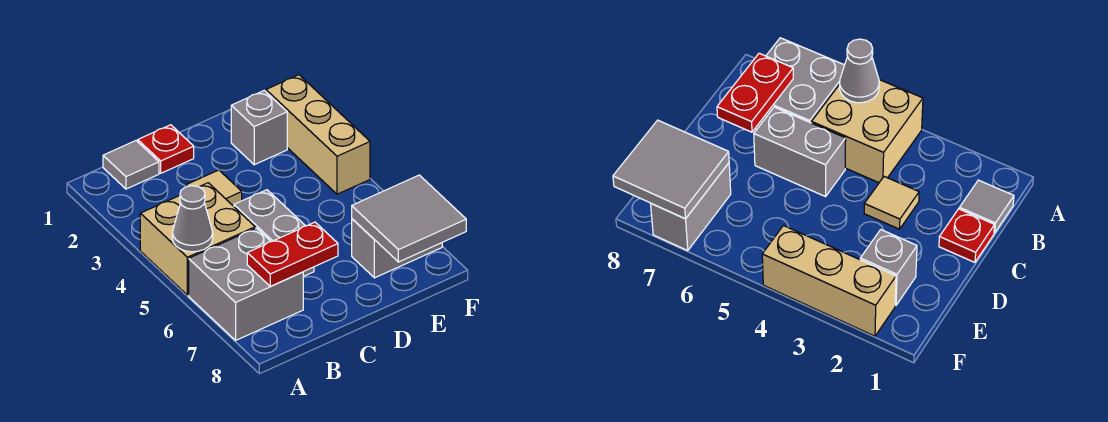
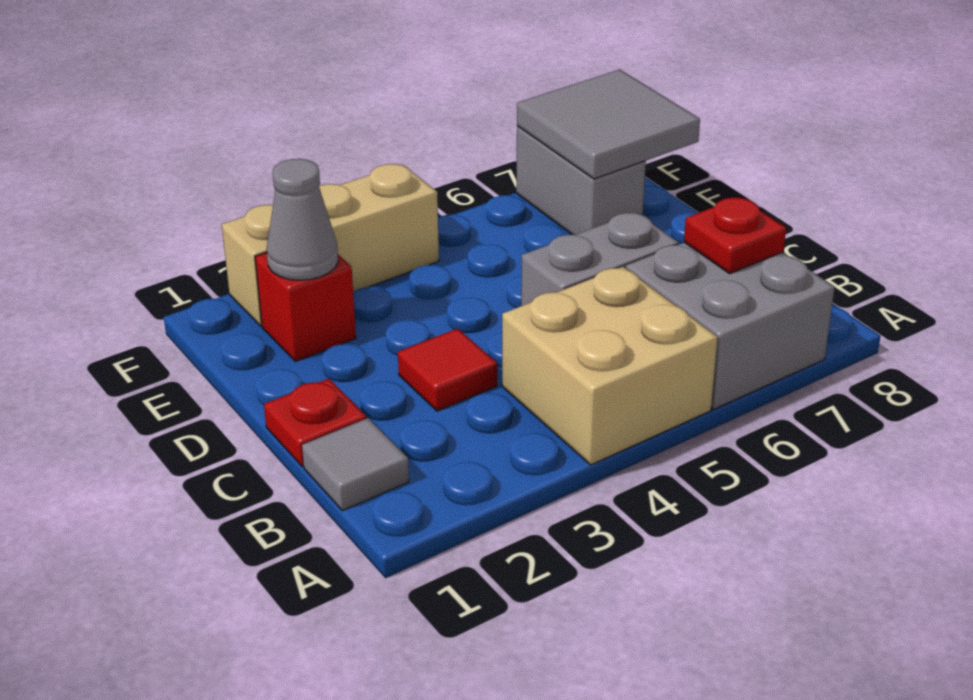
grey cone A5 level 2 -> grey cone E2 level 2
red plate B7:C7 level 2 -> red plate B7 level 2
tan tile C3 level 1 -> red tile C3 level 1
grey brick E2 level 1 -> red brick E2 level 1

